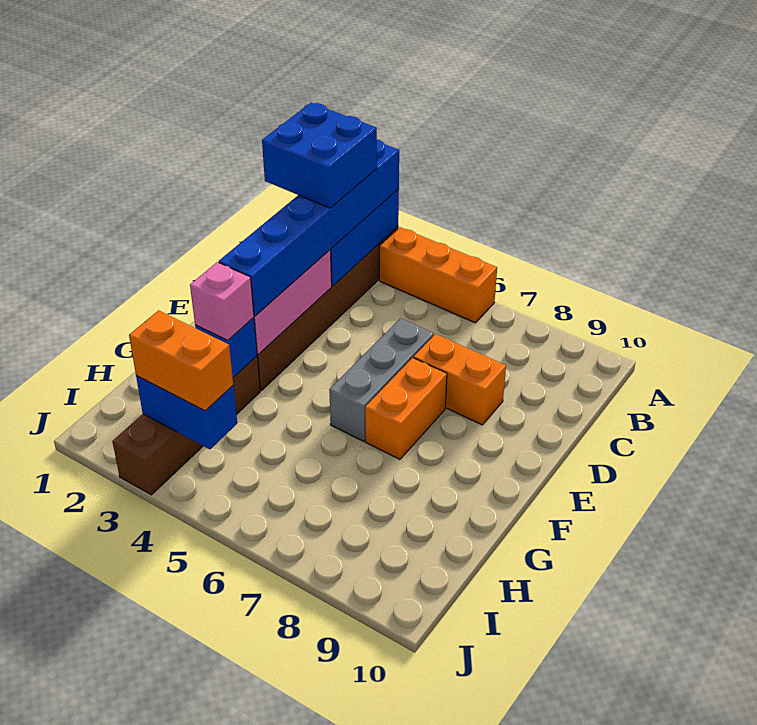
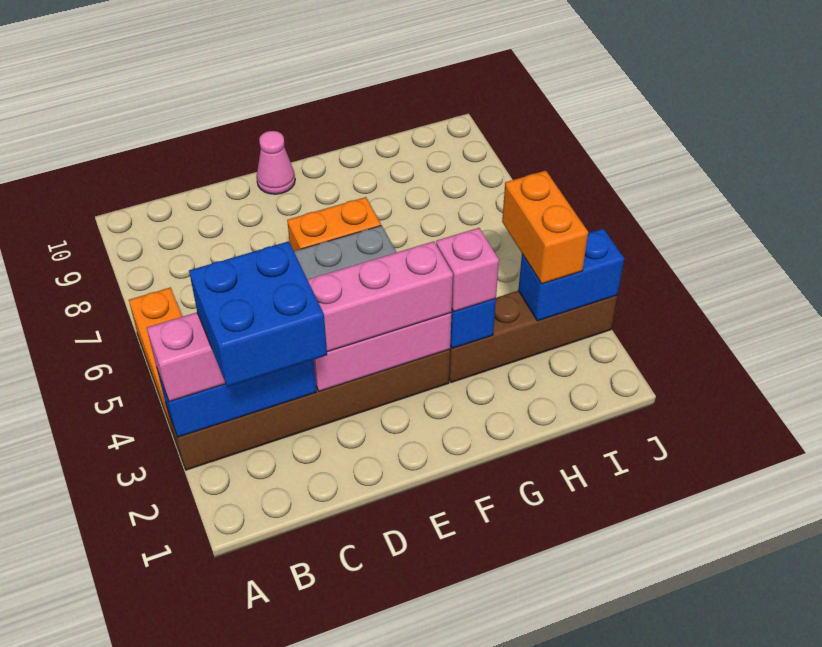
blue brick A3:F3 level 3 -> pink brick A3:F3 level 3
orange brick D7:D8 level 1 -> none
none -> pink cone E10 level 1
blue brick I3:I4 level 2 -> blue brick I3:J3 level 2

